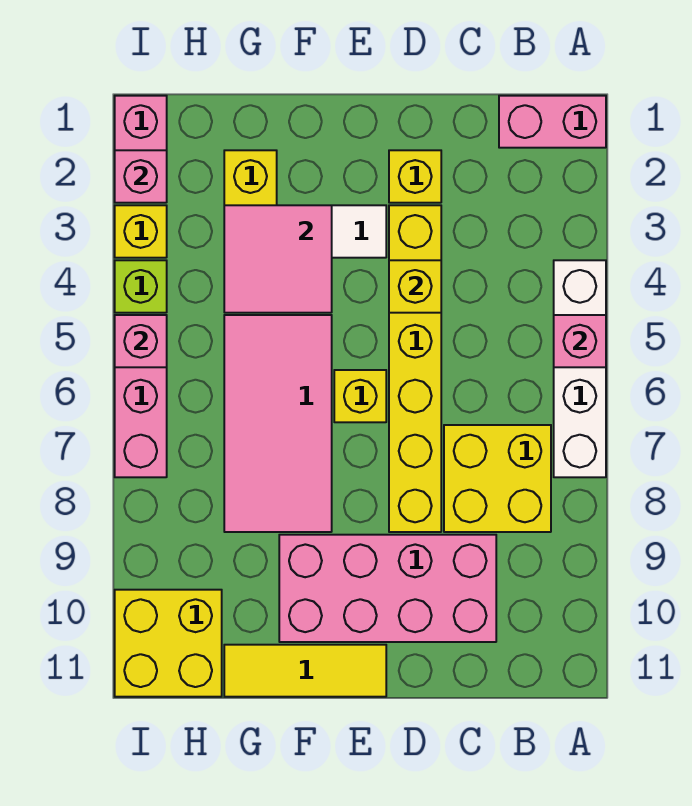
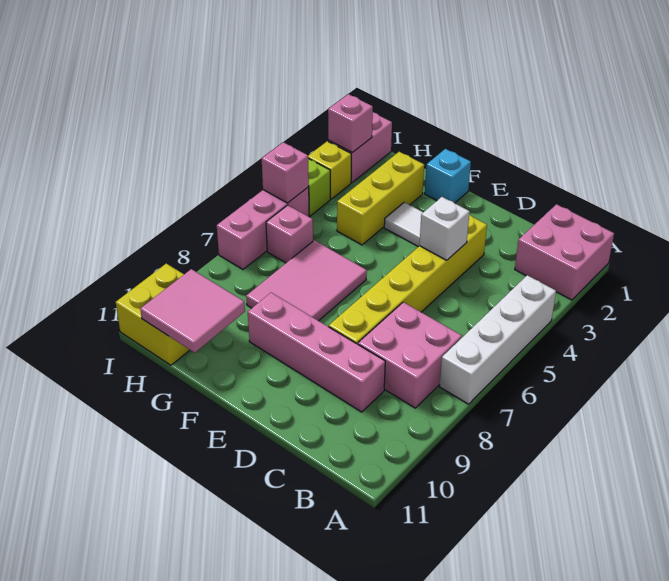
pink brick A1:B1 level 1 -> pink brick A1:B2 level 1
pink brick A5 level 2 -> pink brick H6 level 1
yellow brick B7:C8 level 1 -> pink brick B7:C8 level 1
pink brick C9:F10 level 1 -> pink brick C9:F9 level 1
yellow brick D2 level 1 -> none
yellow brick D4 level 2 -> white brick D4 level 2
yellow brick E6 level 1 -> none
yellow tile E11:G11 level 1 -> none
none -> cyan brick F1 level 1
pink tile F3:G4 level 2 -> pink tile G10:H11 level 2
pink tile F5:G8 level 1 -> pink tile F6:G8 level 1

